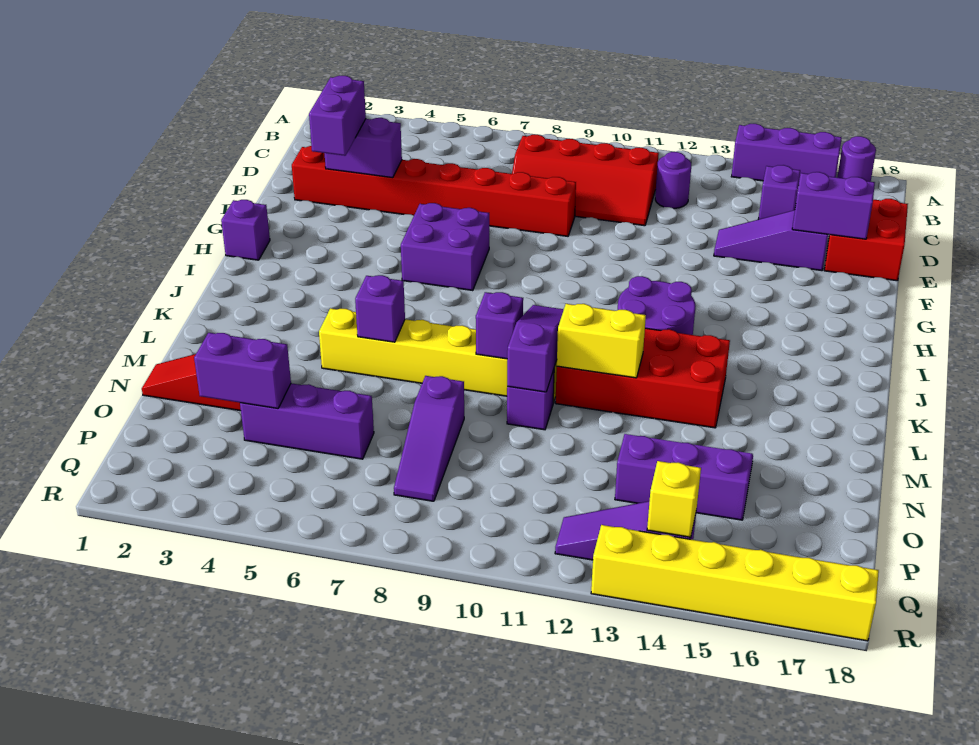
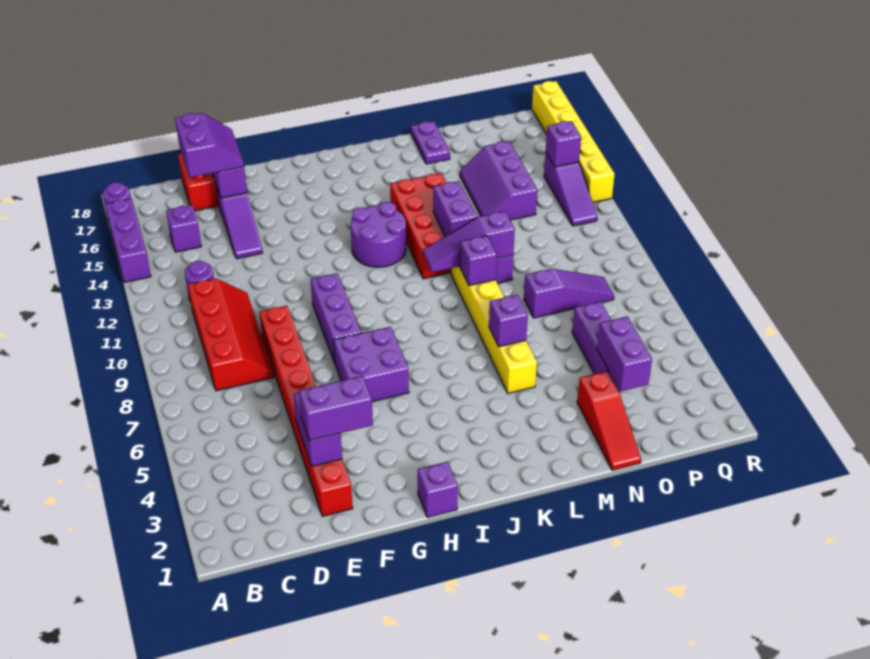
none -> purple slope D16:E17 level 3 top D
none -> purple brick G8:G10 level 1
yellow brick L11:L12 level 2 -> purple brick L11:L12 level 2
none -> purple plate M17:M18 level 1
yellow brick Q14 level 2 -> purple brick Q14 level 2

